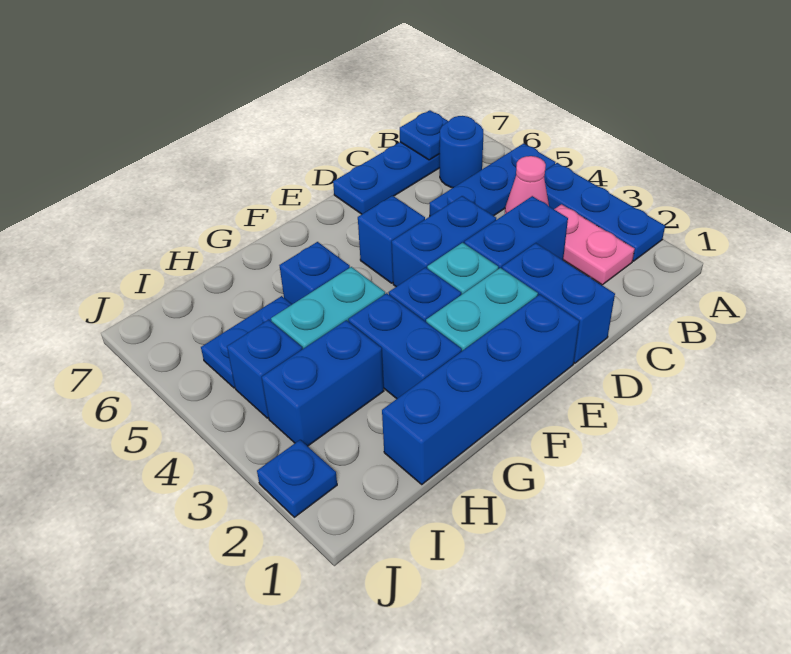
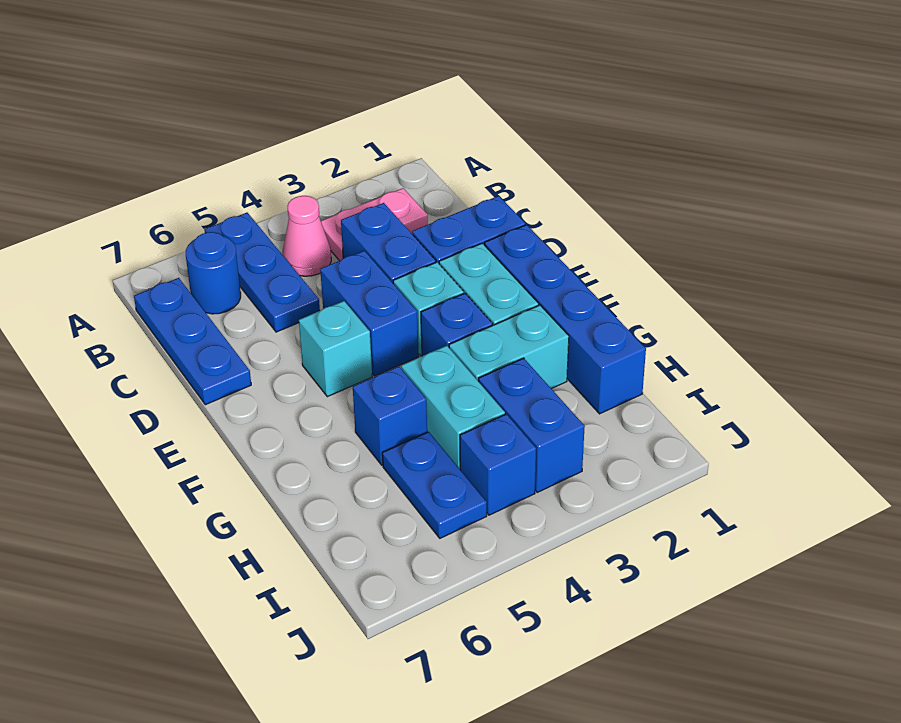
blue plate A2:A4 level 1 -> none
blue plate B7 level 2 -> none
blue brick E5 level 1 -> cyan brick E5 level 1
blue brick G2:G3 level 1 -> cyan brick G2:G3 level 1
blue plate J2 level 1 -> none

